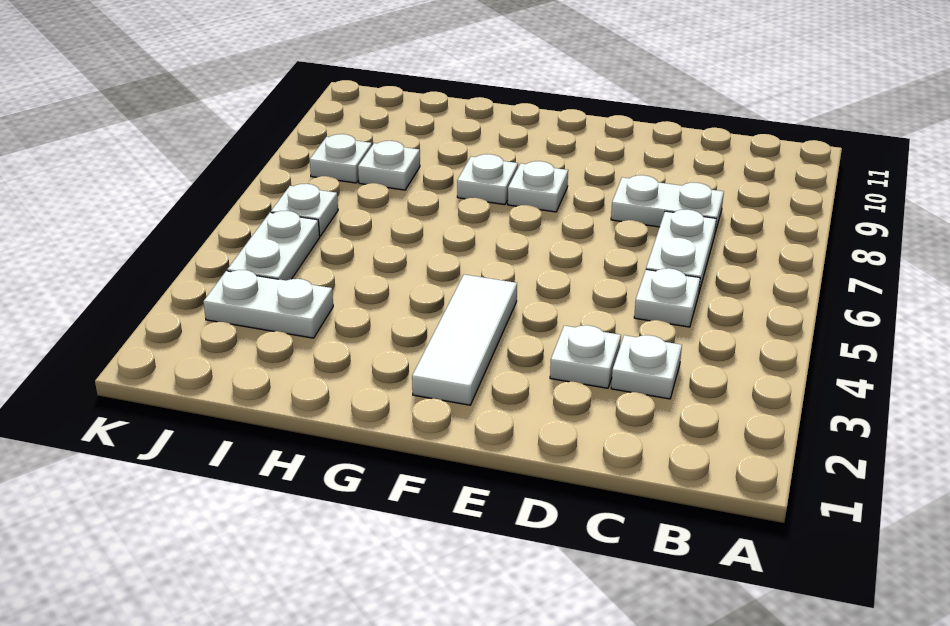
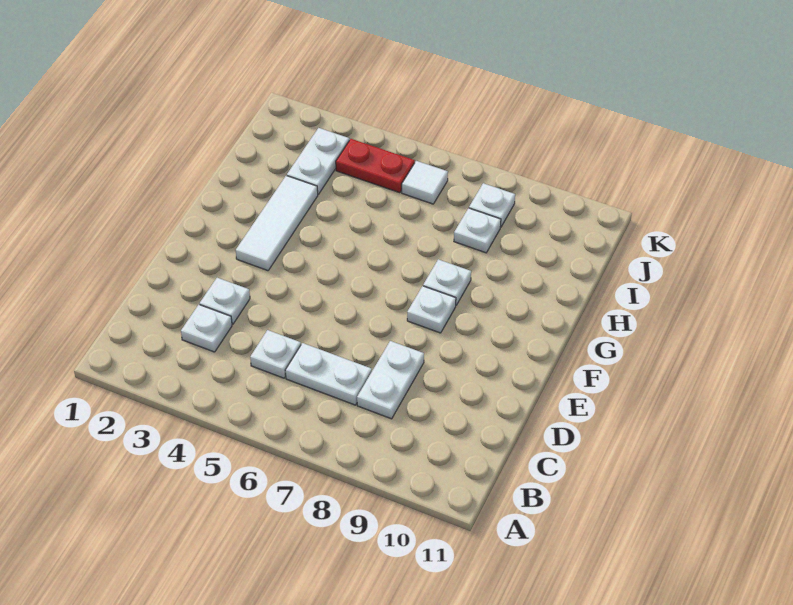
white tile F2:F4 level 1 -> white tile F3:H3 level 1
white plate J4:J5 level 1 -> red plate J4:J5 level 1
white plate J6 level 1 -> white tile J6 level 1

